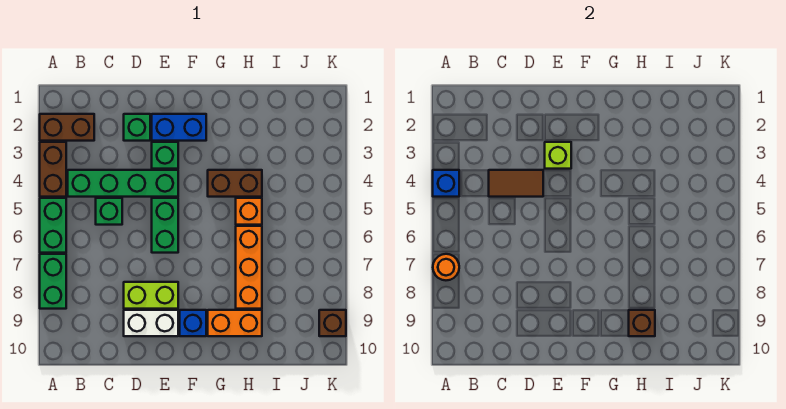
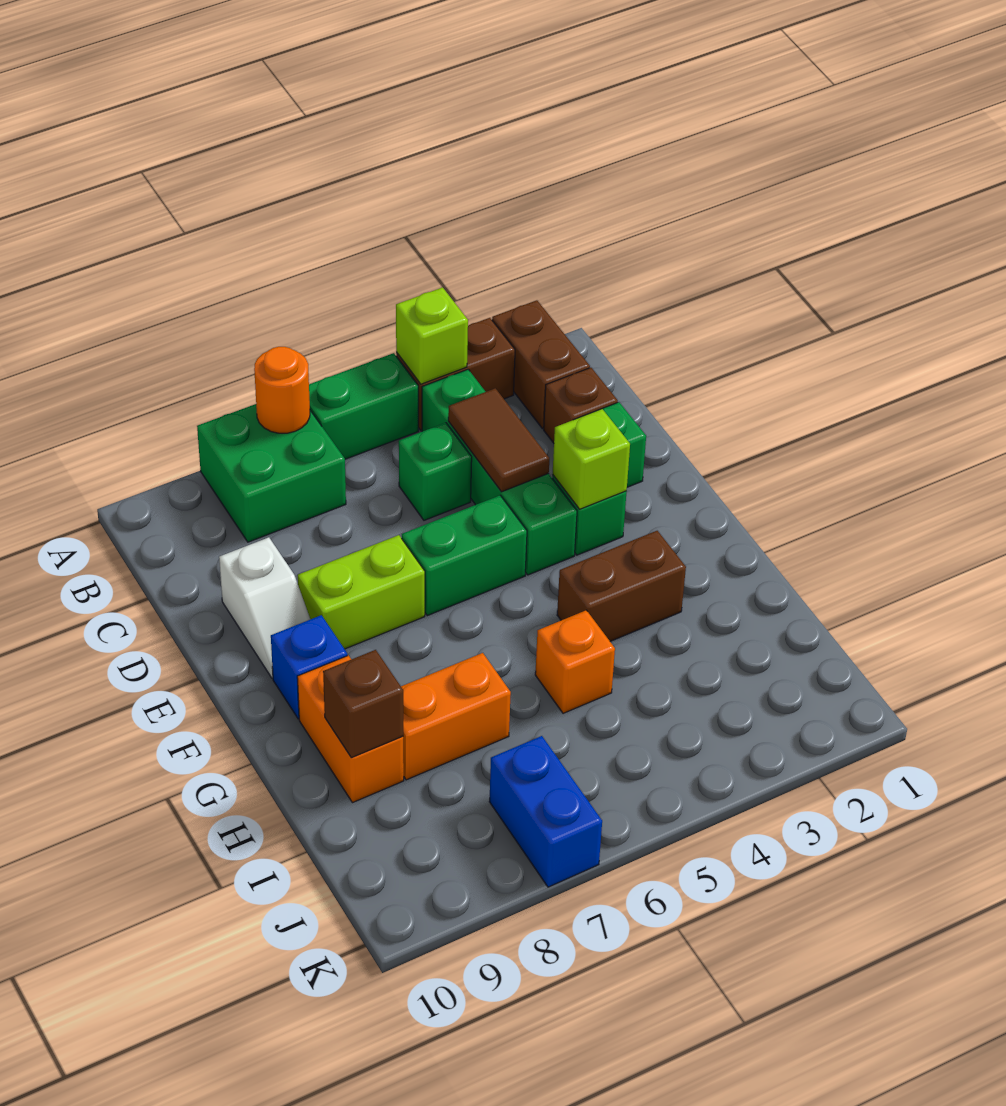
blue brick A4 level 2 -> lime brick A4 level 2
green brick A7:A8 level 1 -> green brick A7:B8 level 1
lime brick D8:E8 level 1 -> lime brick E7:E8 level 1
white brick D9:E9 level 1 -> white slope D9:E9 level 1 top D
blue brick E2:F2 level 1 -> blue brick J7:K7 level 1
brown brick G4:H4 level 1 -> brown brick G3:G4 level 1
orange brick H6:H8 level 1 -> orange brick H7:H8 level 1
brown brick K9 level 1 -> brown brick C2 level 1

